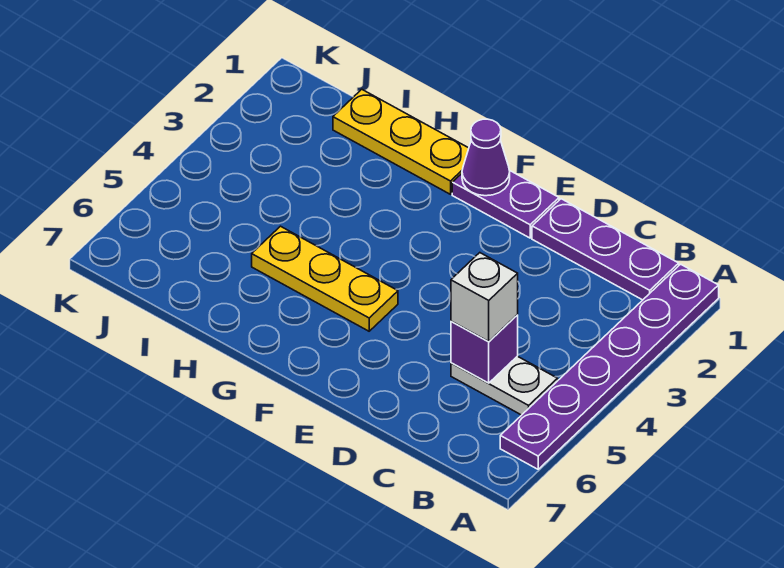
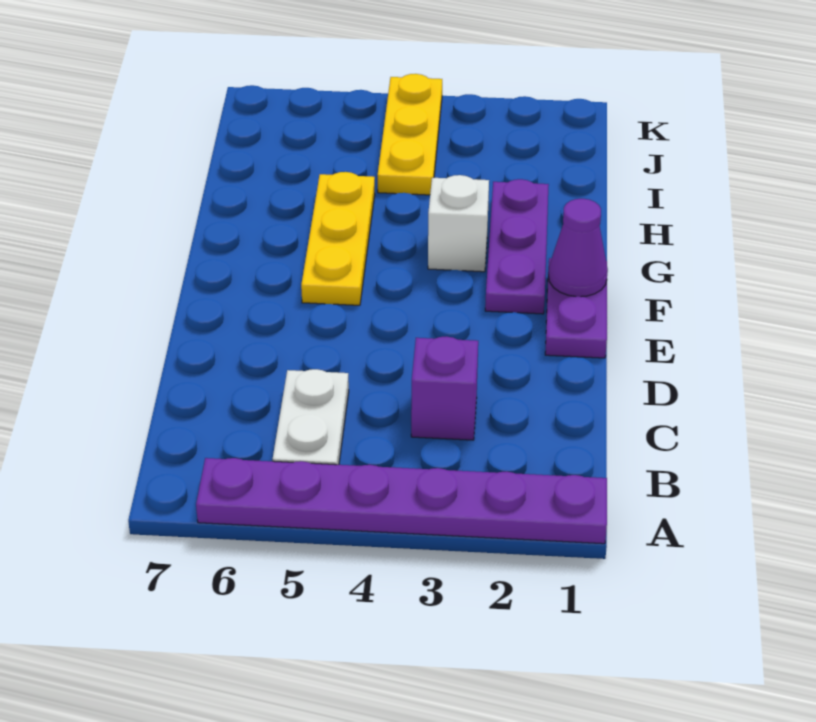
purple plate B1:D1 level 1 -> purple plate F2:H2 level 1
purple brick C5 level 2 -> purple brick C3 level 1
white brick C5 level 3 -> white brick G3 level 1
yellow plate G1:I1 level 1 -> yellow plate I4:K4 level 1

